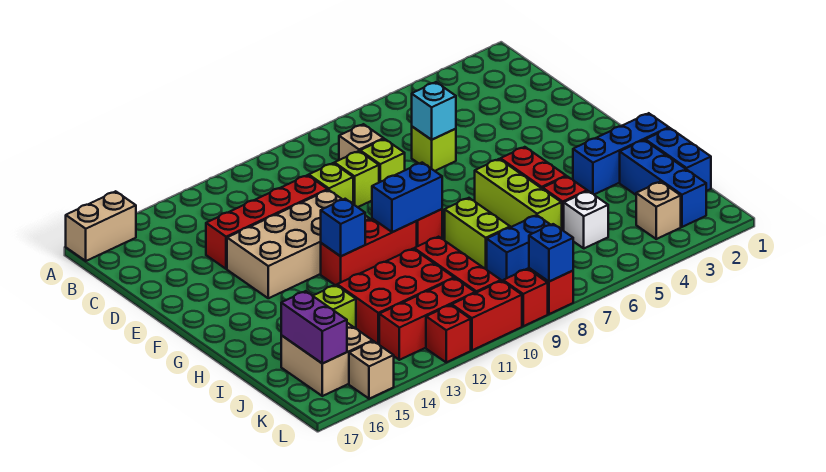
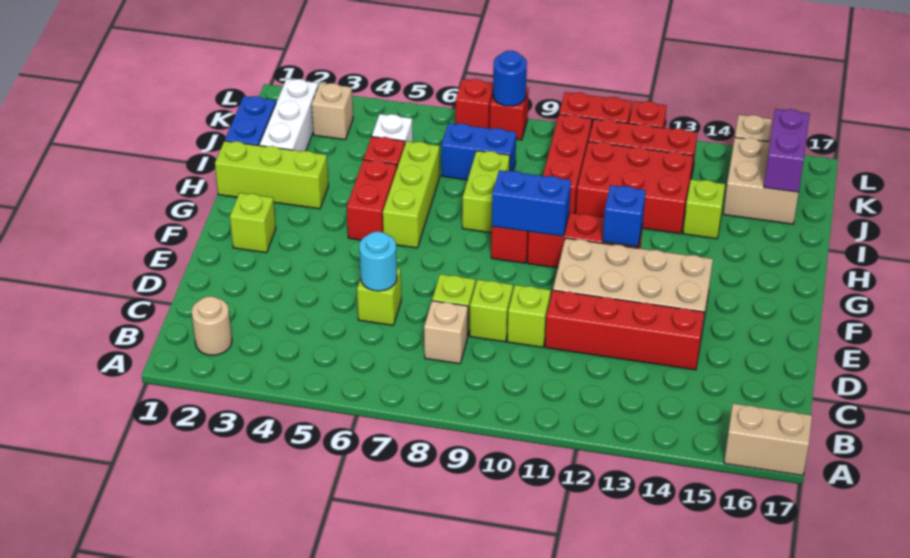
none -> tan round brick B2 level 1
cyan brick D6 level 2 -> cyan round brick D6 level 2
none -> lime brick F2 level 1
blue brick H1:H3 level 1 -> lime brick H1:H3 level 1
blue brick I2:K2 level 1 -> white brick I2:K2 level 1
blue brick L8 level 2 -> blue round brick L8 level 2
red brick L9 level 1 -> red brick L7 level 1

